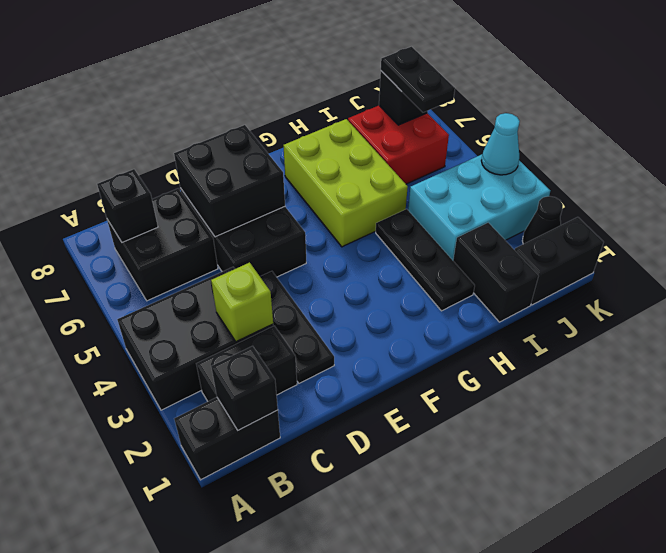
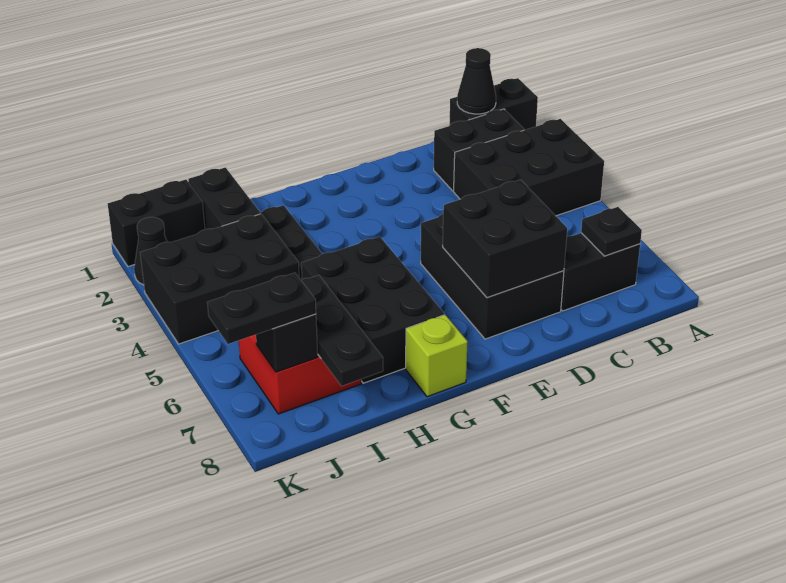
black brick B1 level 2 -> black cone B1 level 2
black brick B6:C7 level 1 -> black brick B7:C7 level 1
black brick B7 level 2 -> black plate B7 level 2
lime brick C3 level 2 -> lime brick G8 level 1
black plate D2:D4 level 1 -> black plate I6:I8 level 2
lime brick G5:H7 level 1 -> black brick G5:H7 level 1
cyan brick I3:K4 level 1 -> black brick I3:K4 level 1
black plate J6:J7 level 3 -> black plate J7:K7 level 3
cyan cone K4 level 2 -> none

